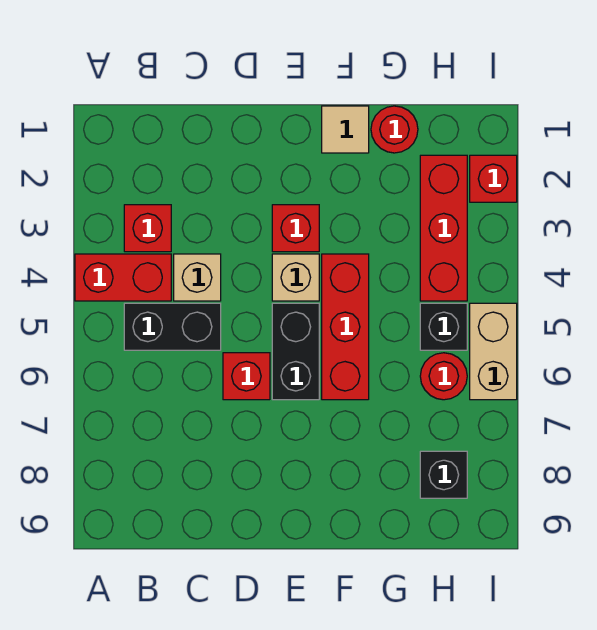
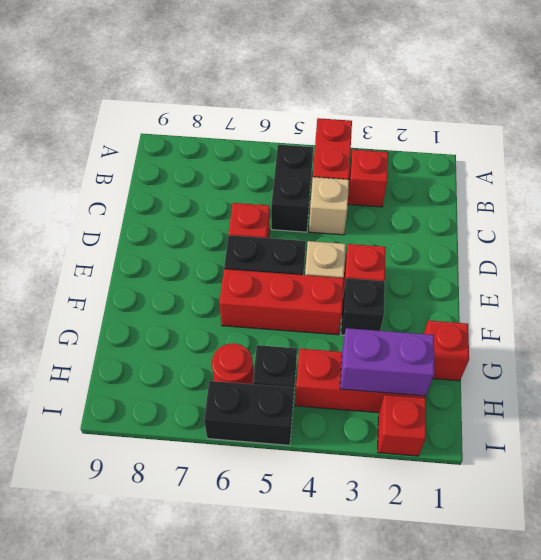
tan tile F1 level 1 -> none
red round brick G1 level 1 -> red brick G1 level 1
none -> purple brick H2:H3 level 2
black brick H8 level 1 -> black brick F3 level 1
tan brick I5:I6 level 1 -> black brick I5:I6 level 1

